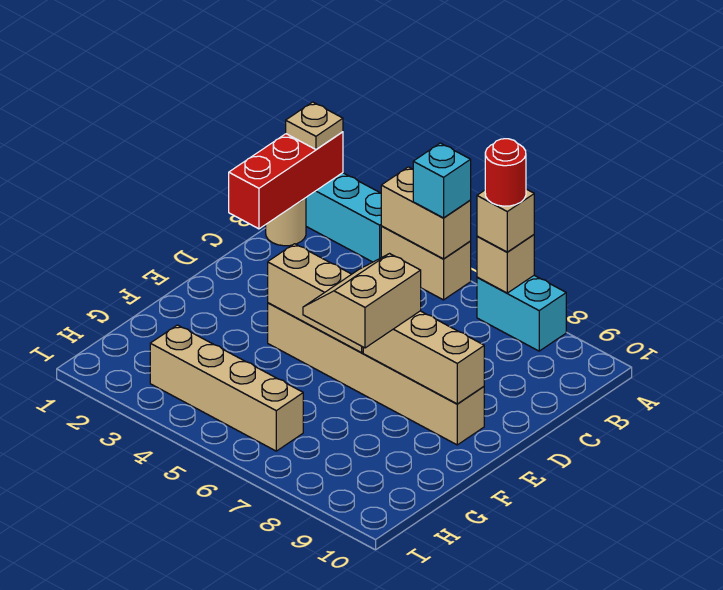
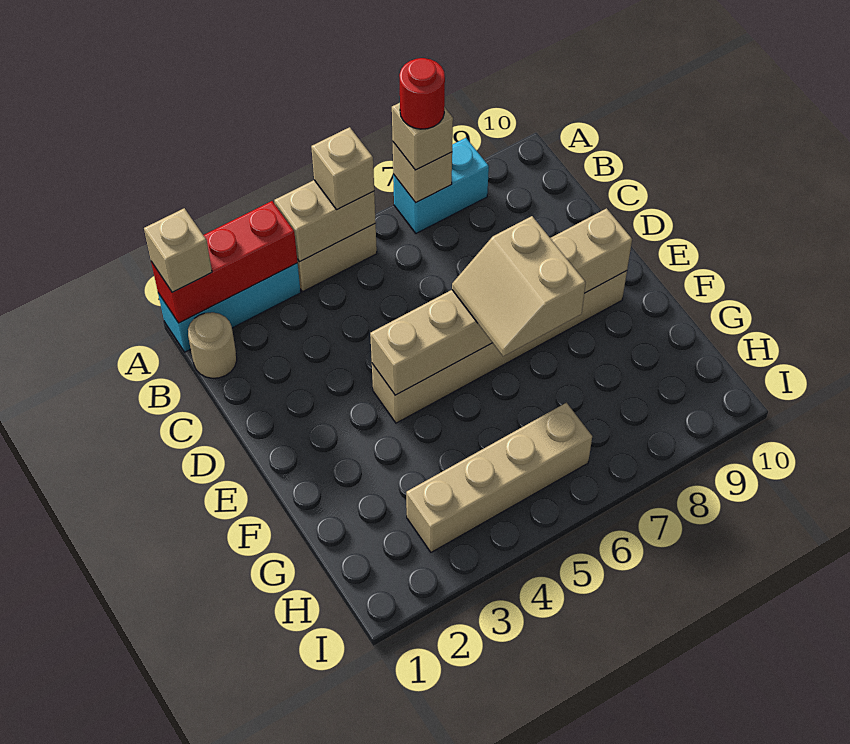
red brick A1:C1 level 2 -> red brick A1:A3 level 2
tan plate A1 level 3 -> tan brick A1 level 3
cyan brick A5 level 3 -> tan brick A5 level 3

